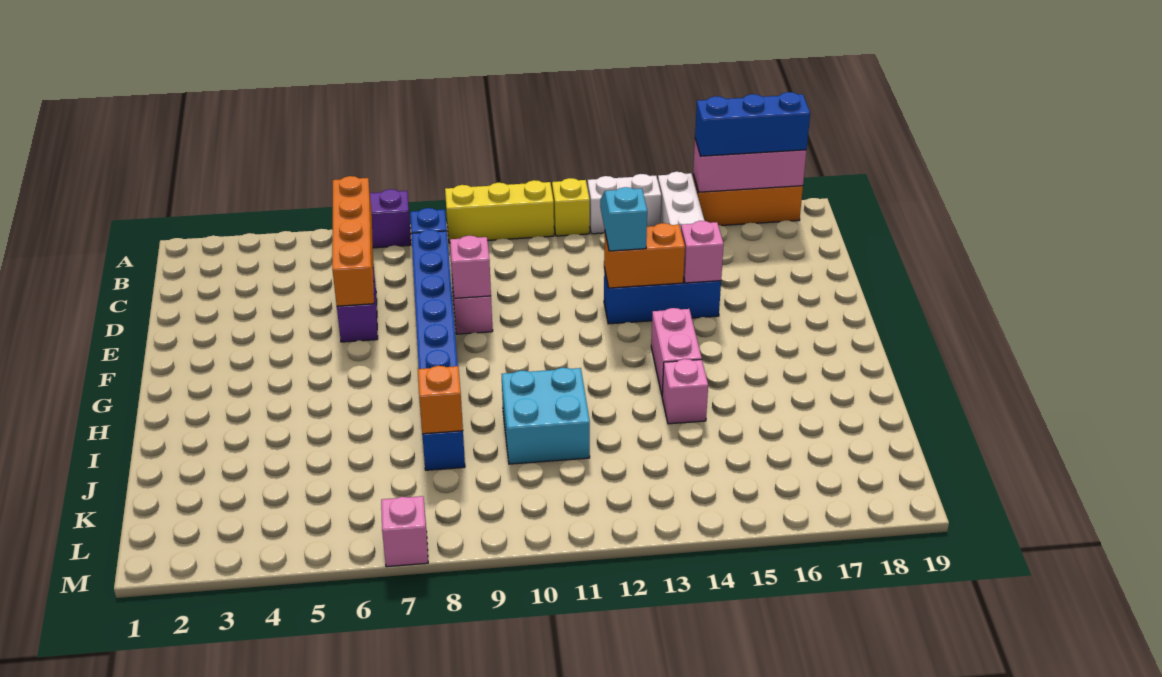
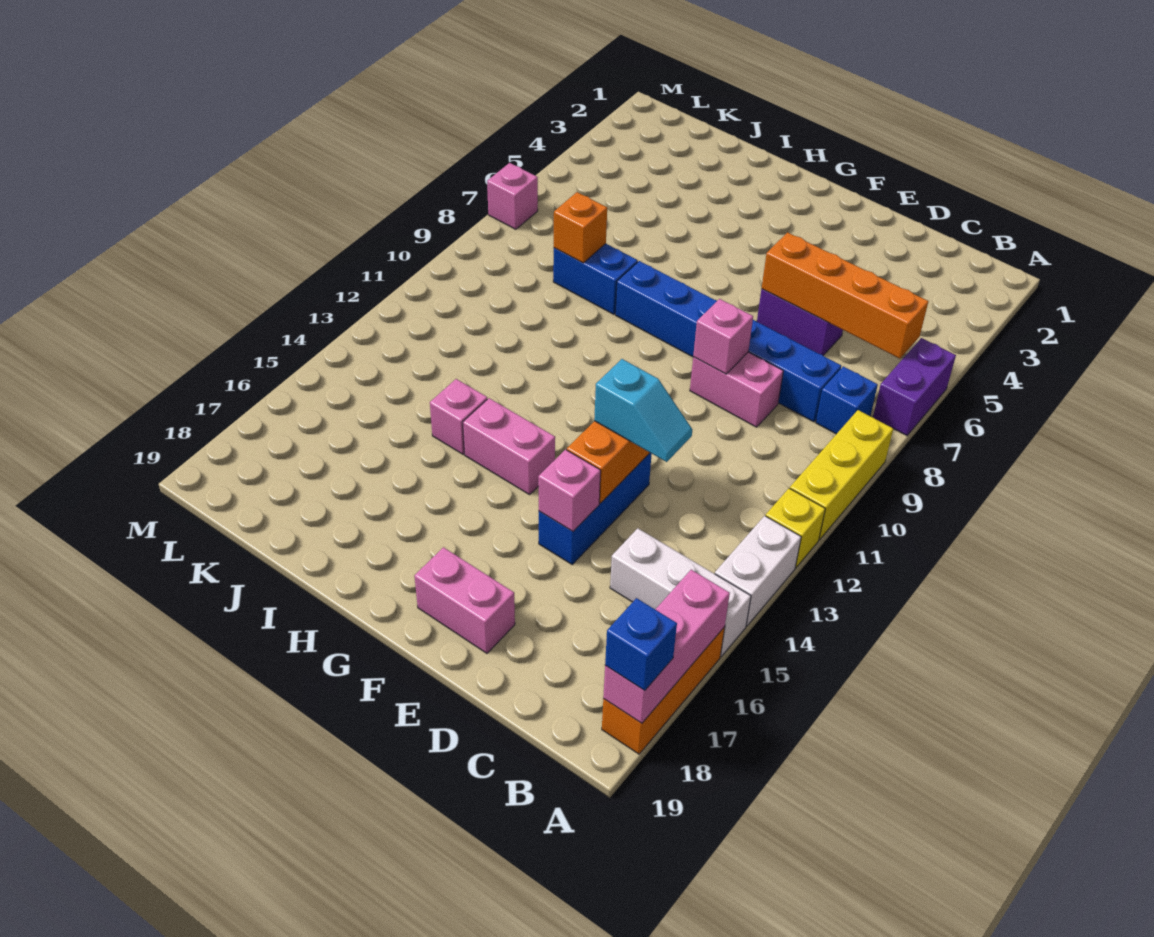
blue brick A16:A18 level 3 -> blue brick A18 level 3
none -> pink brick E18:F18 level 1
cyan brick I10:J11 level 1 -> none

